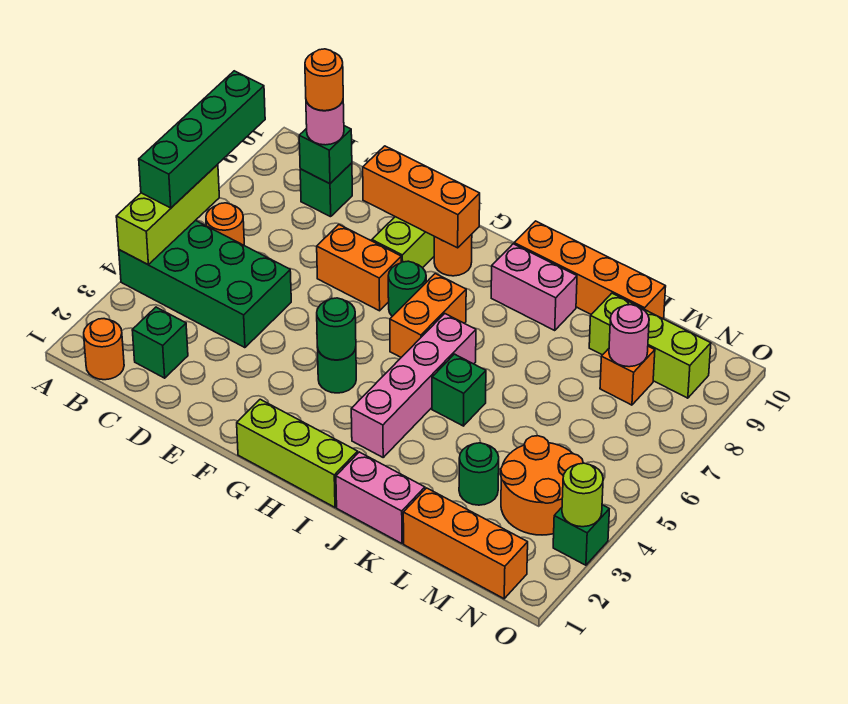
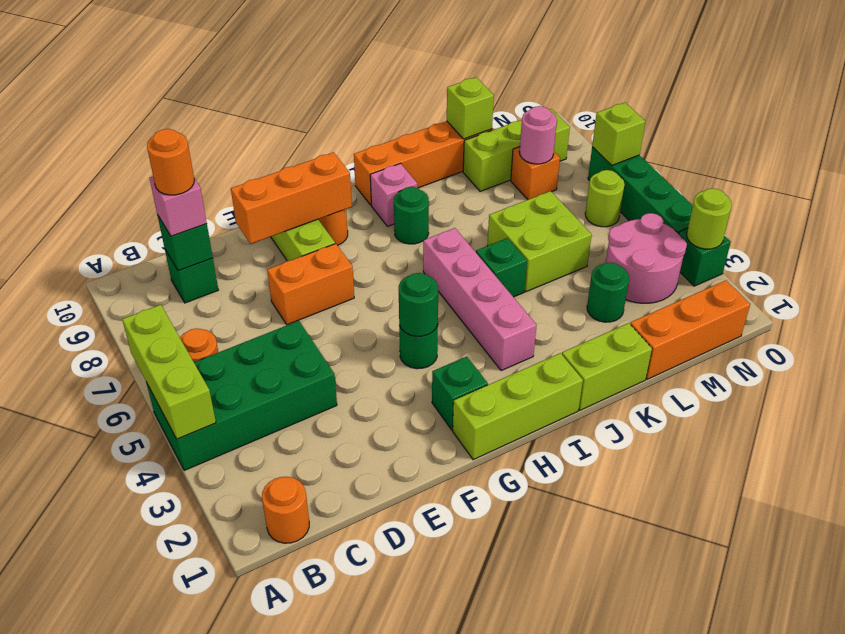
green brick A5:A8 level 3 -> green brick O4:O7 level 1
green brick C2 level 1 -> green brick G2 level 1
pink round brick C9 level 3 -> pink brick C9 level 3
green round brick G7 level 1 -> green round brick I8 level 1
orange brick H6:H7 level 1 -> none
pink brick I9:J9 level 1 -> pink brick I9 level 1
pink brick J1:K1 level 1 -> lime brick J1:K1 level 1
none -> lime brick K5:L6 level 1
none -> lime brick L10 level 2
orange round brick M3:N4 level 1 -> pink round brick M3:N4 level 1
none -> lime round brick N6 level 1
none -> lime brick O7 level 2

